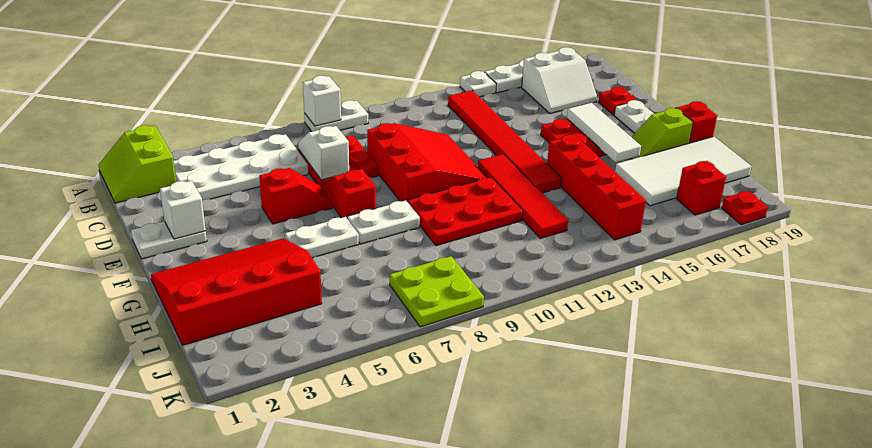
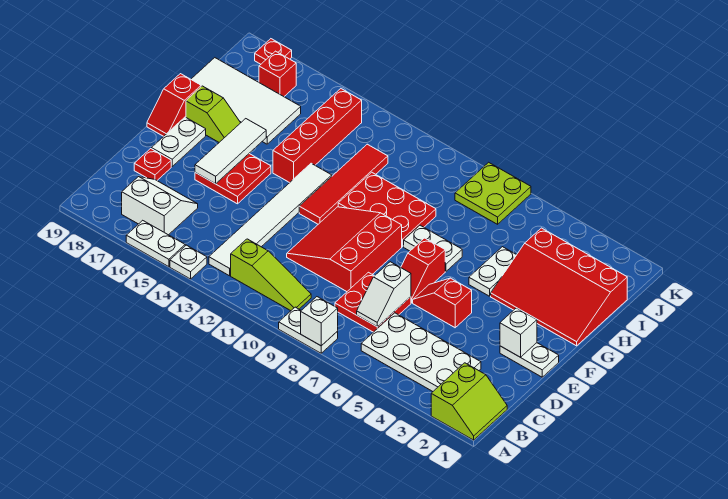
none -> lime slope B10:B12 level 1 top 12
red tile B13:G13 level 1 -> white tile B13:G13 level 1
white plate G5:G6 level 1 -> white plate G5:H5 level 1

